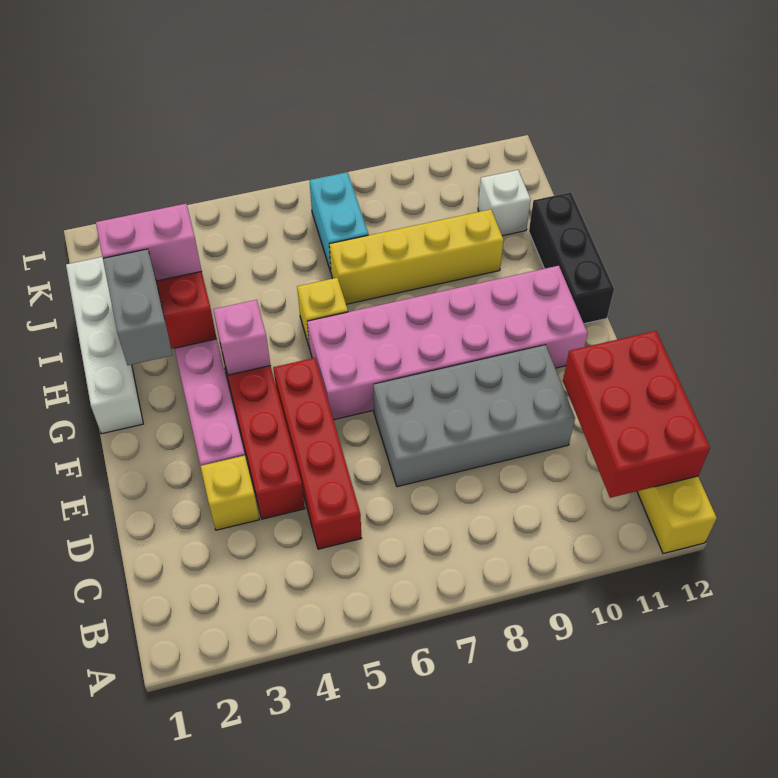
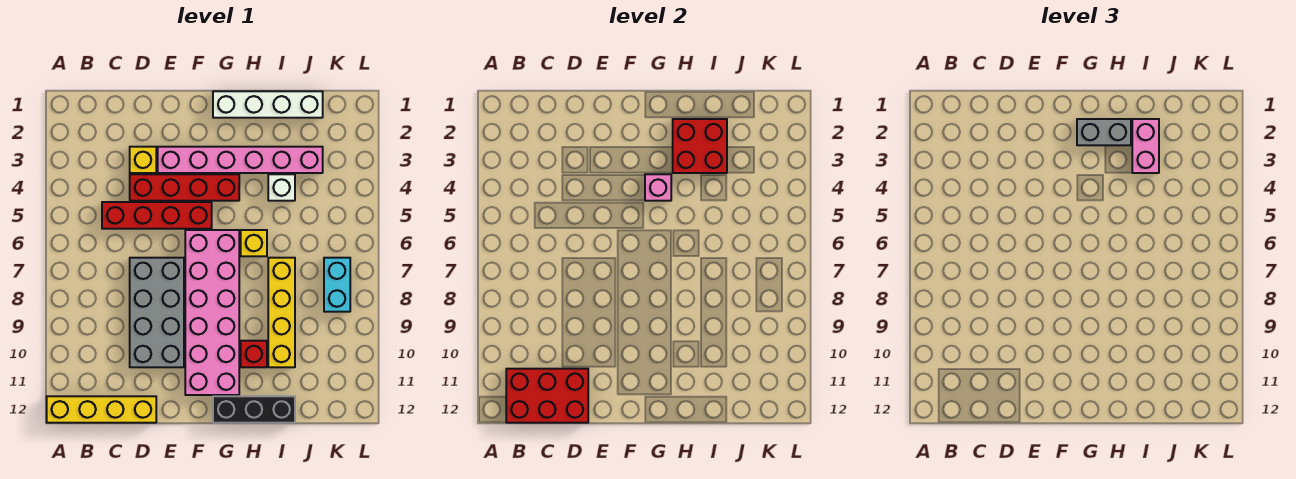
none -> red brick H10 level 1
cyan brick J7:K7 level 1 -> cyan brick K7:K8 level 1
white brick J11 level 1 -> white brick I4 level 1

